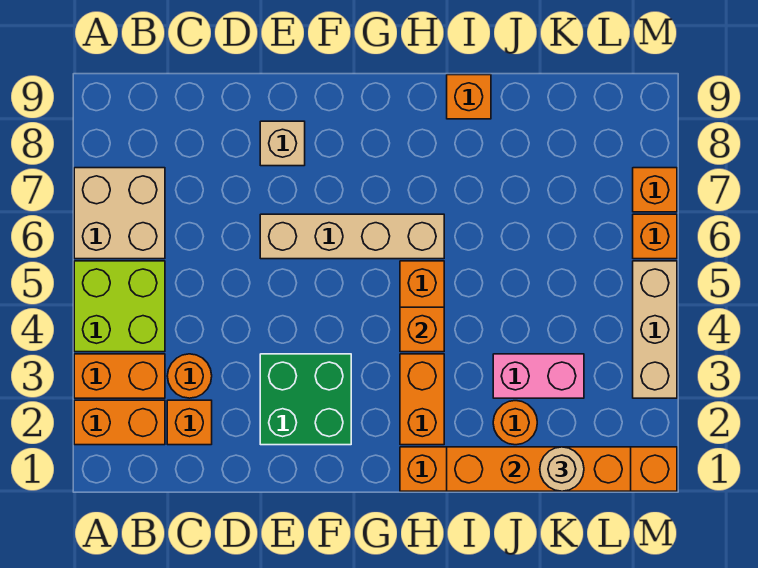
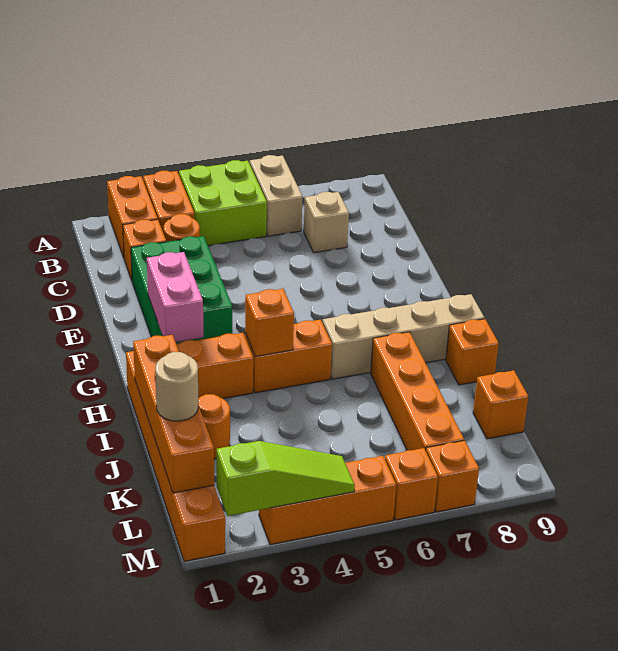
tan brick A6:B7 level 1 -> tan brick A6:B6 level 1
green brick E2:F3 level 1 -> green brick D2:F3 level 1
tan brick E6:H6 level 1 -> tan brick H6:H9 level 1
tan brick E8 level 1 -> tan brick C7 level 1
none -> orange brick I7:L7 level 1
pink brick J3:K3 level 1 -> pink brick F2:G2 level 2
none -> orange brick K9 level 1
none -> lime slope M2:M4 level 2 top 2
tan brick M3:M5 level 1 -> orange brick M3:M5 level 1

